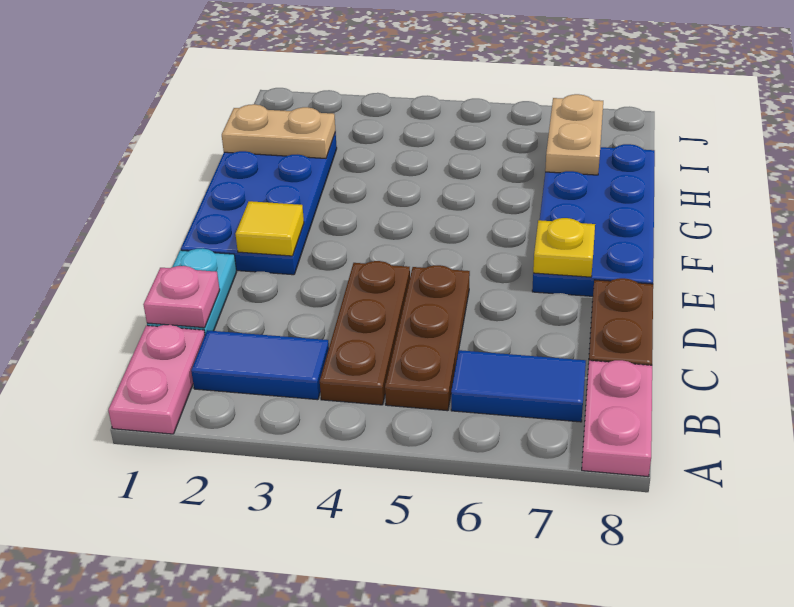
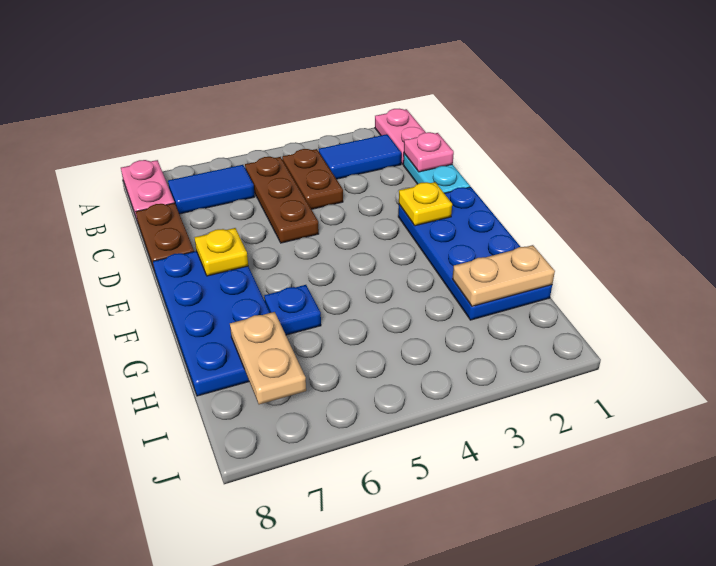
brown plate B4:D4 level 1 -> brown plate B4:C4 level 1
yellow tile E2 level 2 -> yellow plate E2 level 2
none -> blue plate G6 level 1

